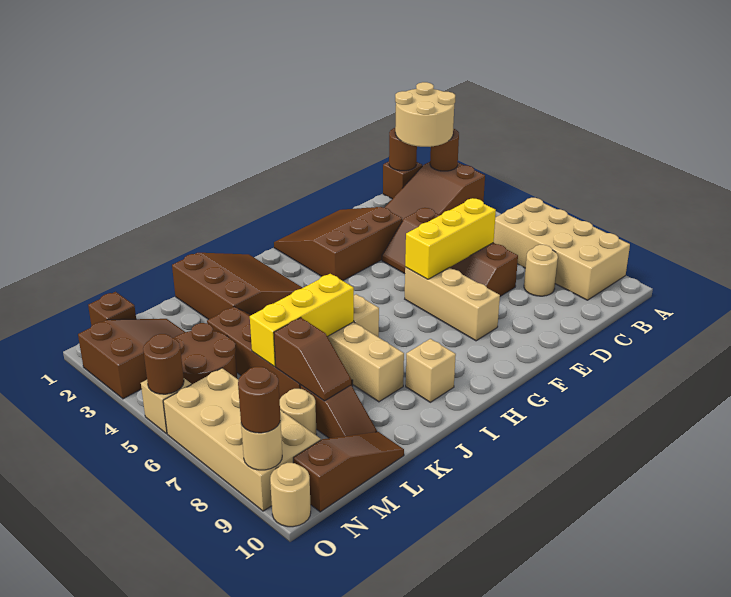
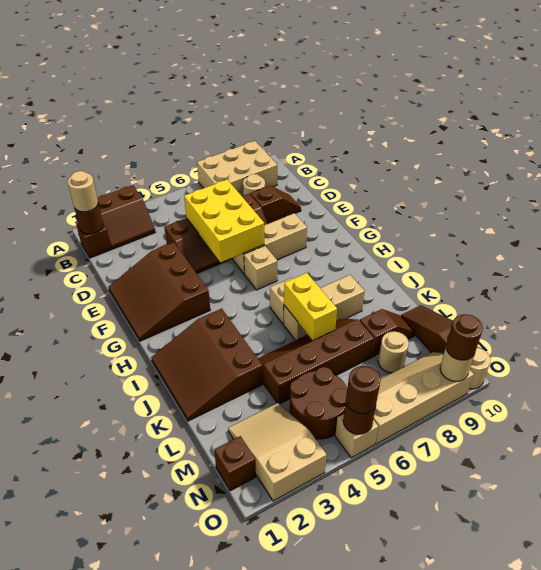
tan round brick A1:B2 level 3 -> tan round brick B1 level 3
brown slope A2:C3 level 1 top A -> brown slope A2:B3 level 1 top A
brown round brick A2 level 2 -> brown round brick O5 level 3
tan brick A6:B9 level 1 -> tan brick A7:B9 level 1
yellow brick D6:F6 level 2 -> yellow brick D5:F6 level 2
brown slope I1:K3 level 1 top K -> brown slope I1:K3 level 1 top 3
tan brick I9 level 1 -> tan brick G6 level 1
yellow brick J6:L6 level 2 -> yellow brick J6:K6 level 2
brown slope L7:L8 level 2 top 7 -> brown slope D8:D9 level 1 top 8
brown slope M2:O3 level 1 top O -> tan slope M2:O3 level 1 top O
tan brick N6:O9 level 1 -> tan slope N6:O9 level 1 top O

